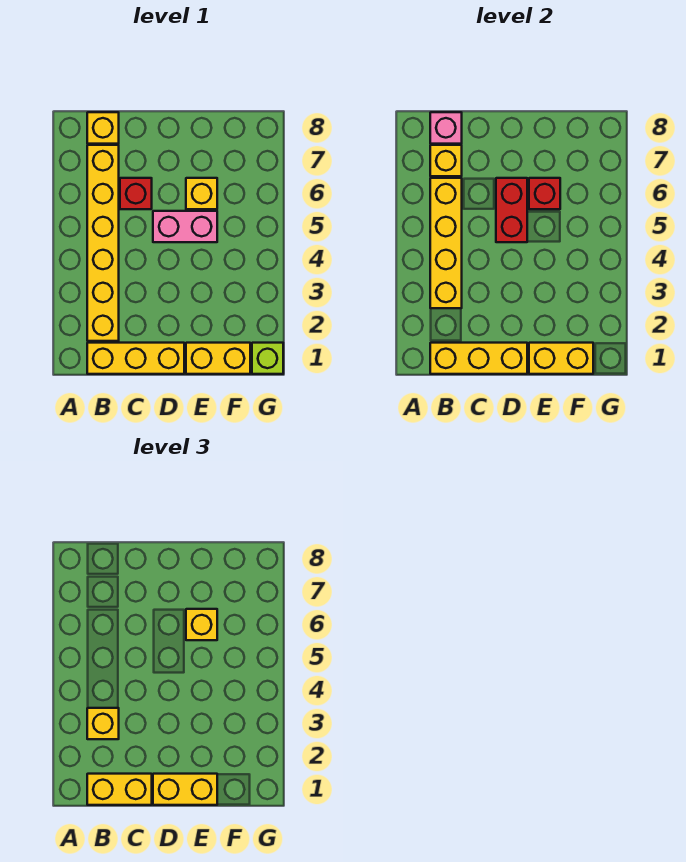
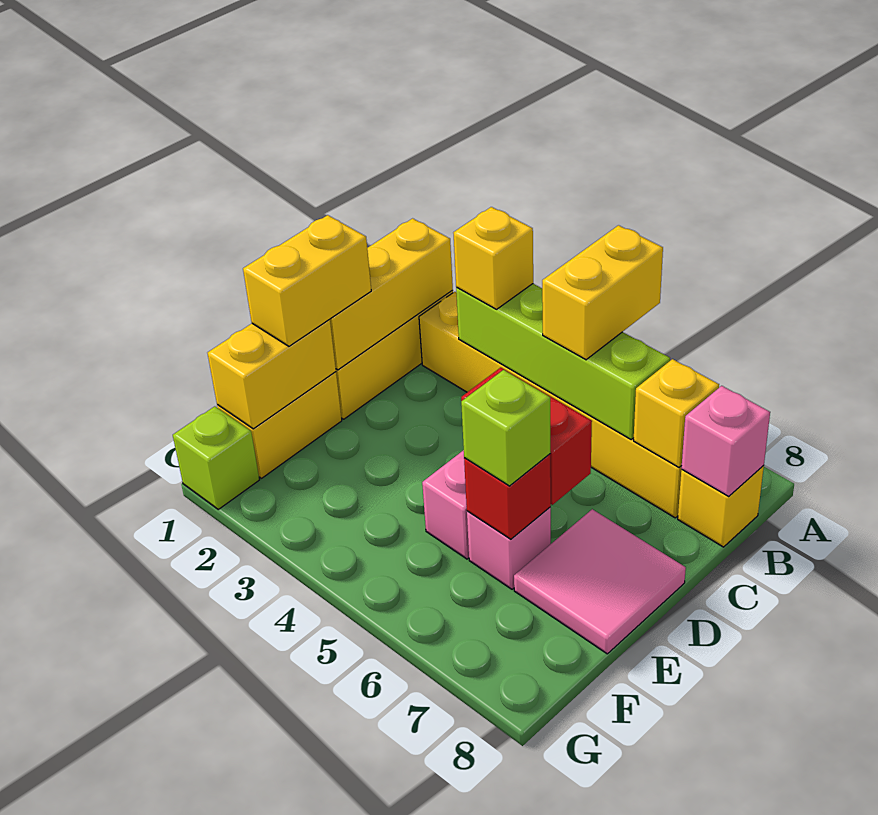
yellow brick B1:C1 level 3 -> yellow brick A5:B5 level 3
yellow brick B3:B6 level 2 -> lime brick B3:B6 level 2
red brick C6 level 1 -> none
none -> pink tile D7:E8 level 1
yellow brick E6 level 1 -> pink brick E6 level 1
yellow brick E6 level 3 -> lime brick E6 level 3

